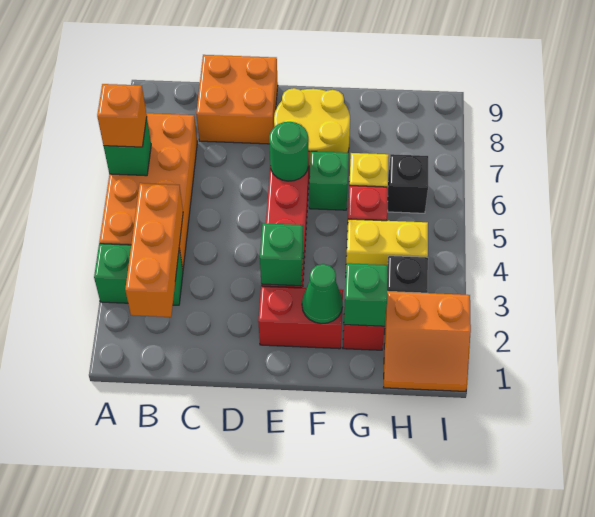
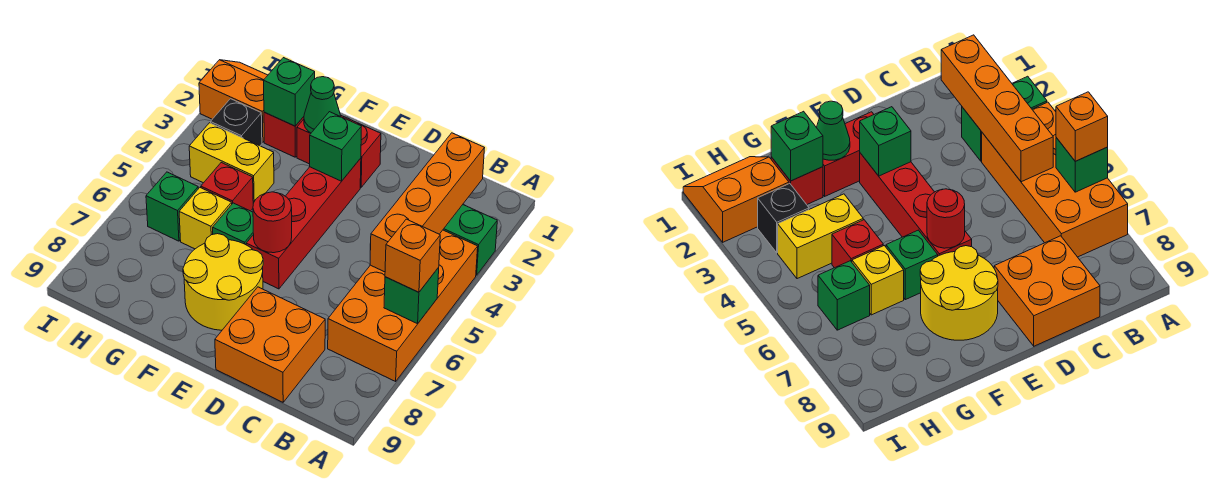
orange brick B2:B4 level 2 -> orange brick B2:B5 level 2
green round brick E6 level 2 -> red round brick E6 level 2
black brick H6 level 1 -> green brick H6 level 1

